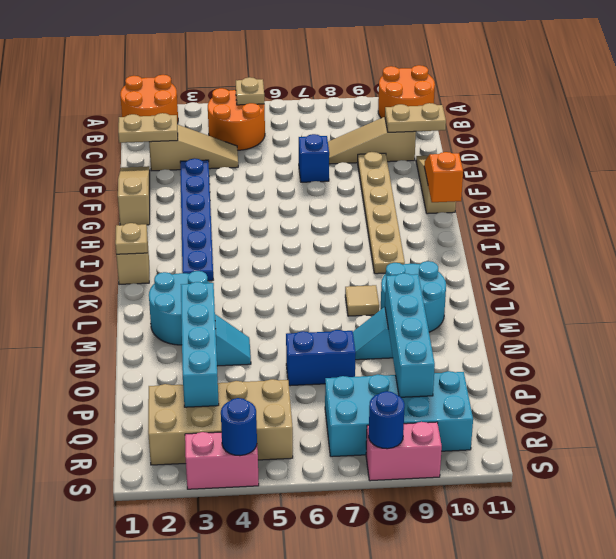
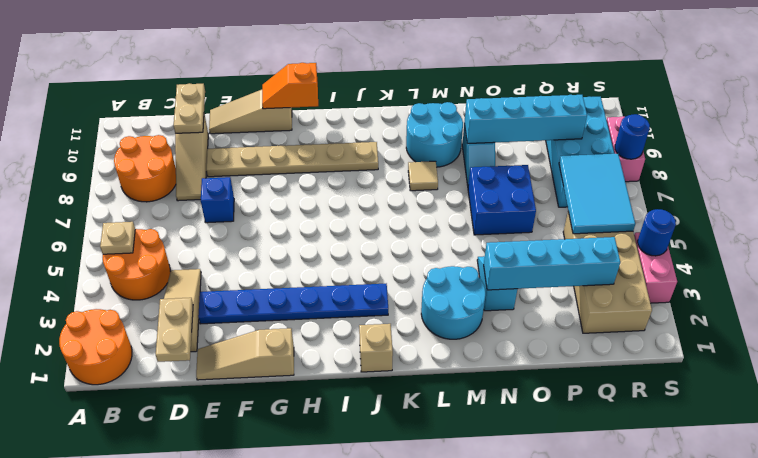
orange round brick A10:B11 level 1 -> orange round brick B8:C9 level 1
tan plate J1 level 2 -> none
blue brick O6:O7 level 1 -> blue brick N6:O7 level 1
none -> cyan tile Q5:R7 level 2

